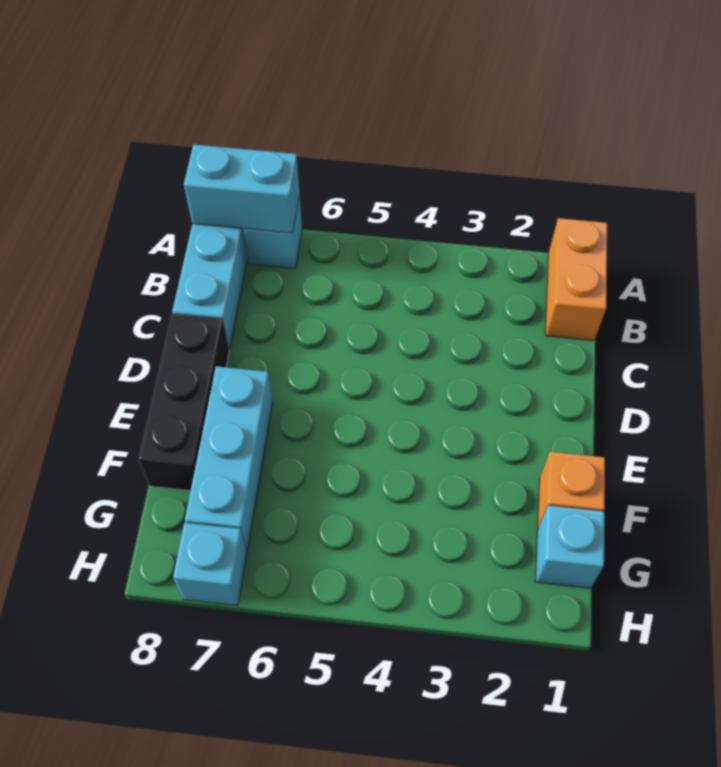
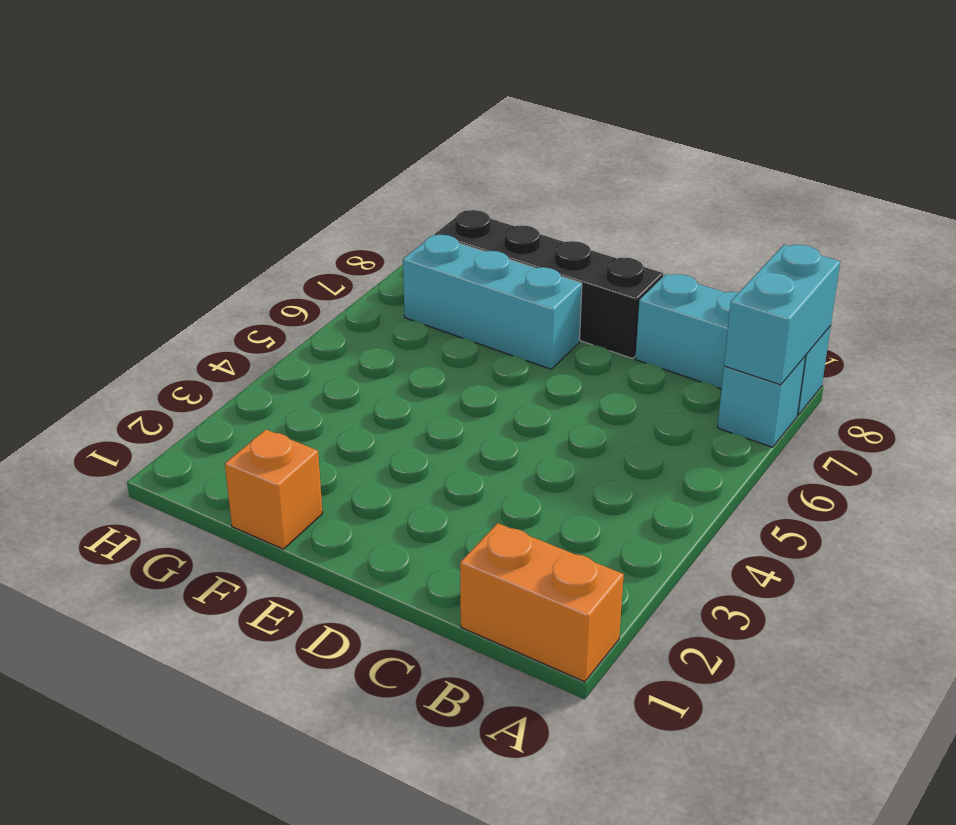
black brick D8:F8 level 1 -> black brick D8:G8 level 1
cyan brick G1 level 1 -> none
cyan brick H7 level 1 -> none

